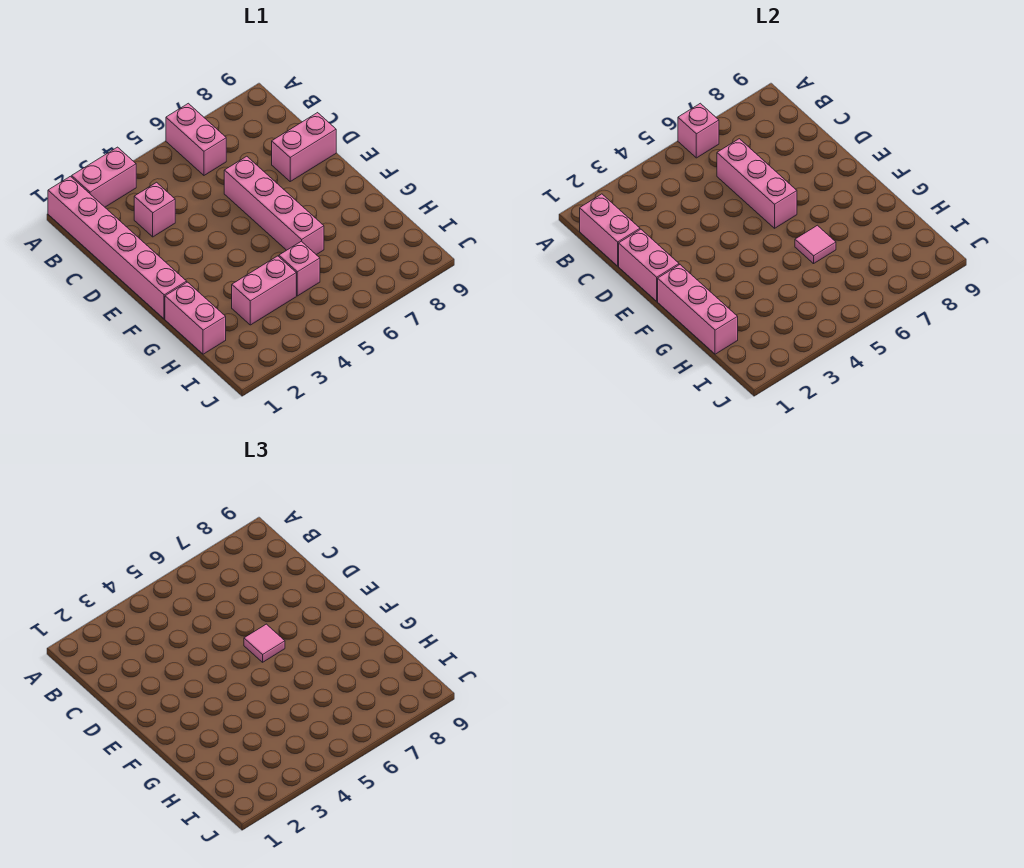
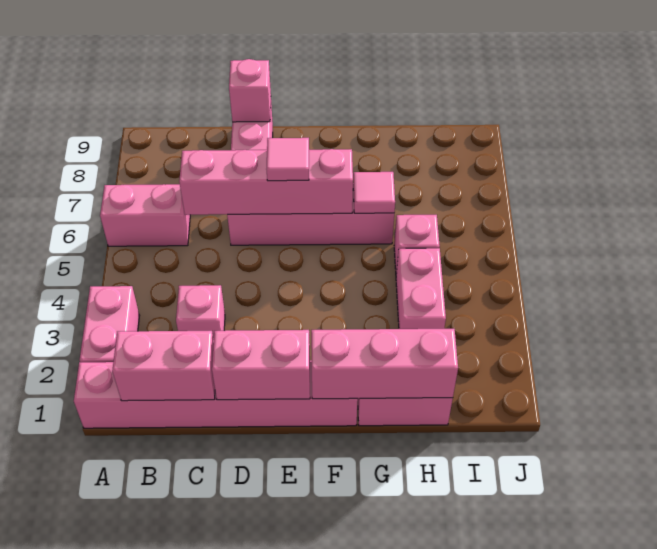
pink brick A6 level 2 -> pink brick D9 level 2
pink brick C6:E6 level 2 -> pink brick C6:F6 level 2

